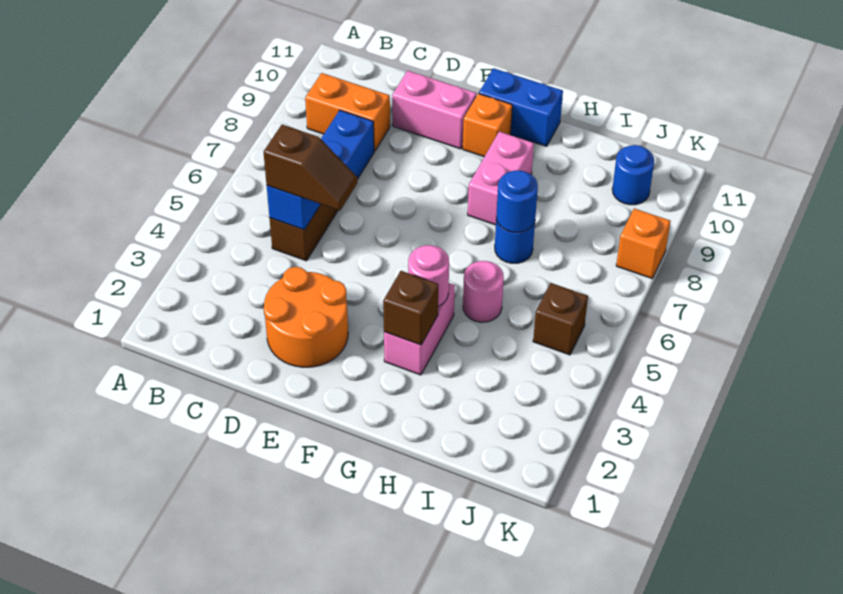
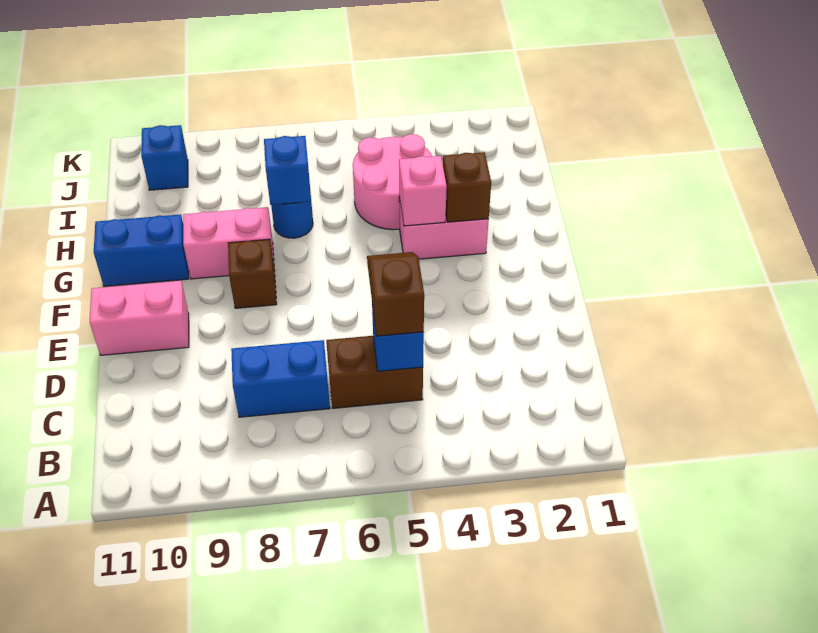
orange brick B9:C9 level 1 -> none
orange round brick D2:E3 level 1 -> none
pink brick D10:E10 level 1 -> pink brick E10:E11 level 1
orange brick F10 level 1 -> none
blue brick F11:G11 level 1 -> blue brick G10:G11 level 1
pink round brick G4 level 2 -> pink brick G4 level 2
pink round brick H5 level 1 -> pink round brick H4:I5 level 1
blue round brick H7 level 2 -> blue brick H7 level 2
brown brick J5 level 1 -> brown brick F8 level 1
blue round brick J10 level 1 -> blue brick J10 level 1
orange brick K8 level 1 -> none

